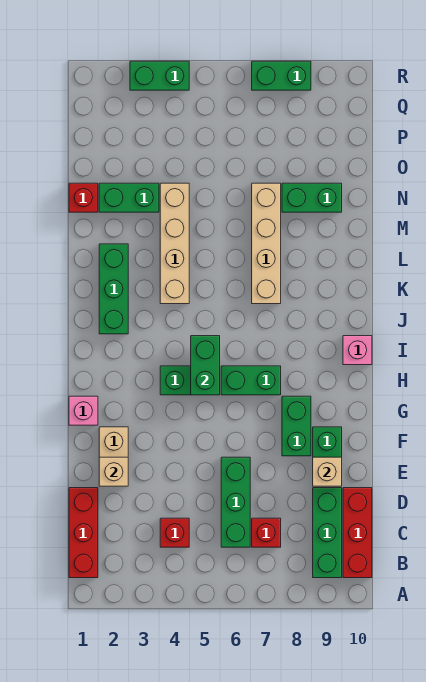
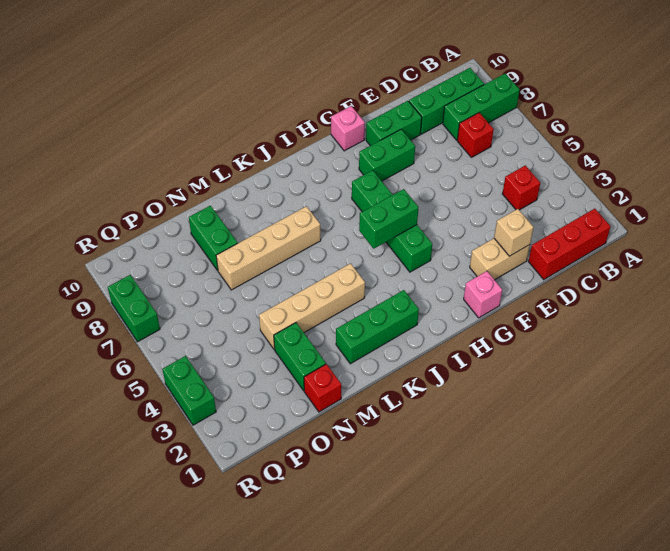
red brick B10:D10 level 1 -> none
green brick C6:E6 level 1 -> green brick A8:C8 level 1
tan brick E9 level 2 -> none
pink brick I10 level 1 -> pink brick G10 level 1

